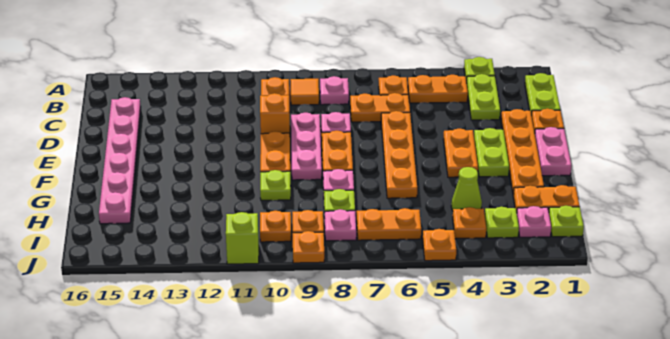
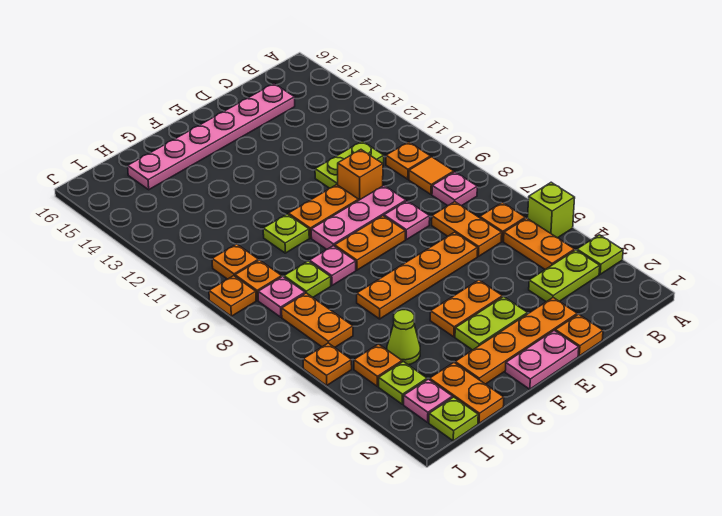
lime plate B1:C1 level 1 -> lime plate C11:D11 level 1
lime brick J11 level 1 -> lime brick A5 level 1

